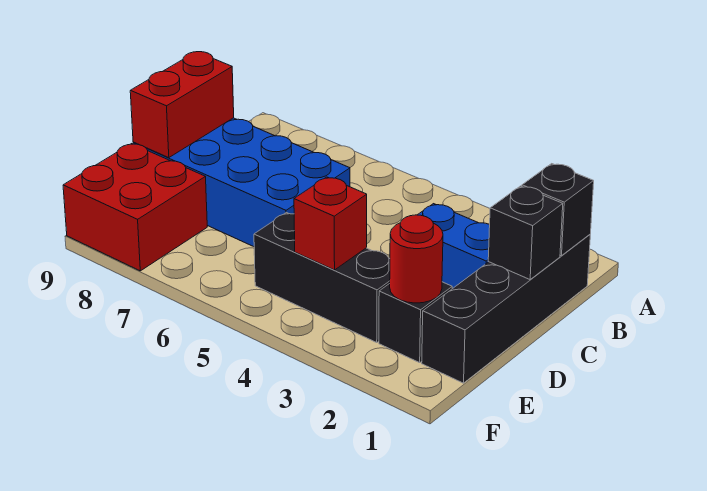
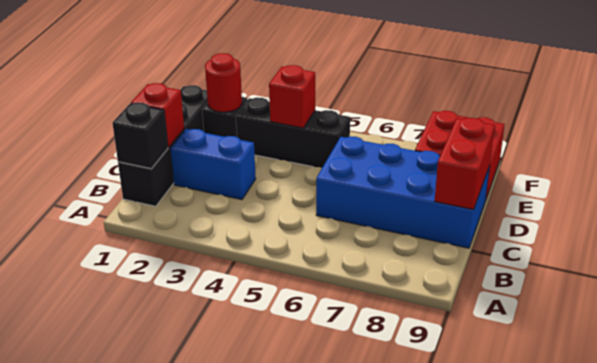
black brick C1 level 2 -> red brick C1 level 2

